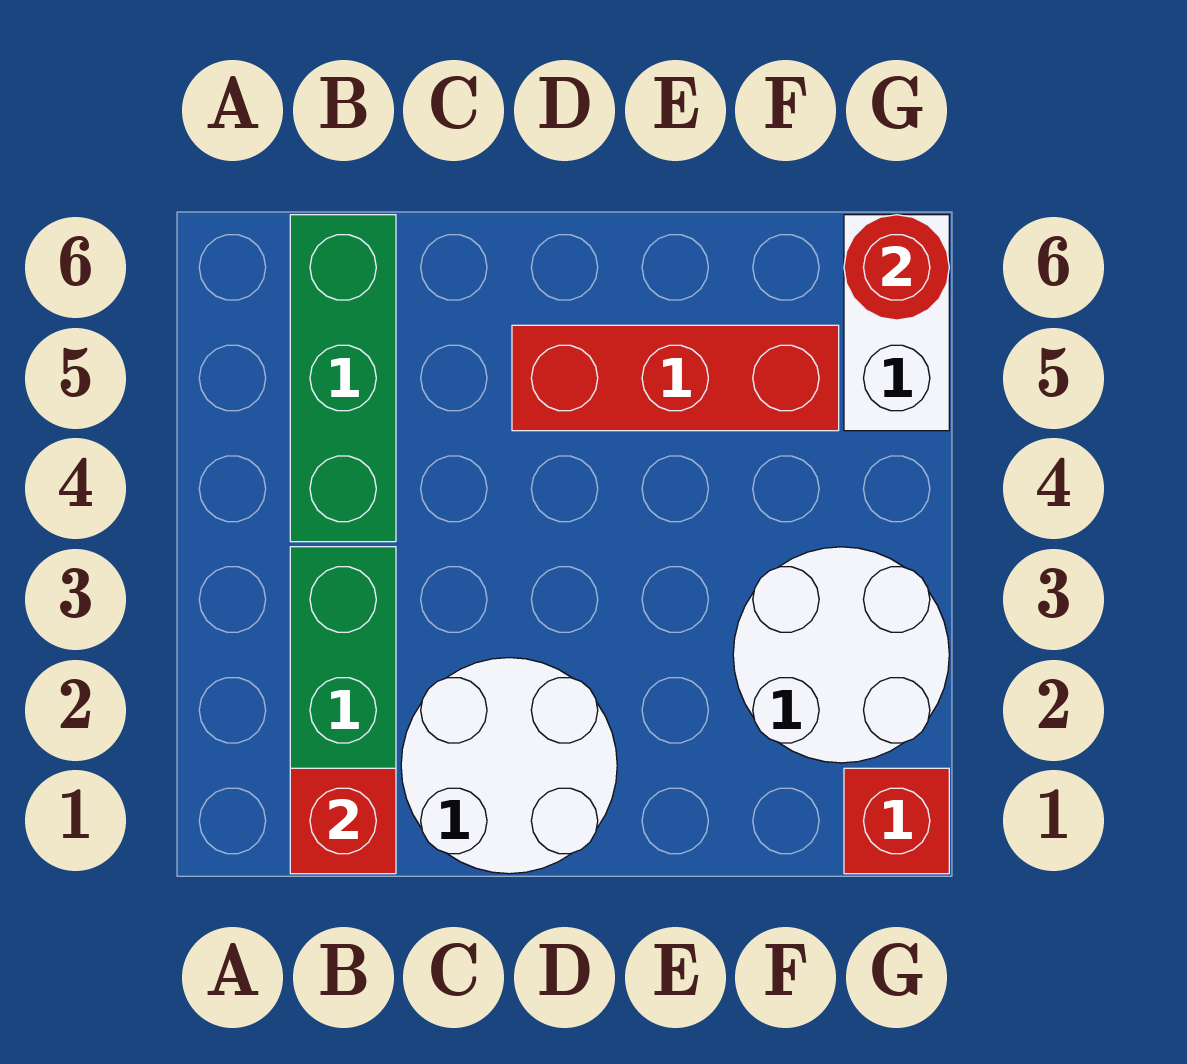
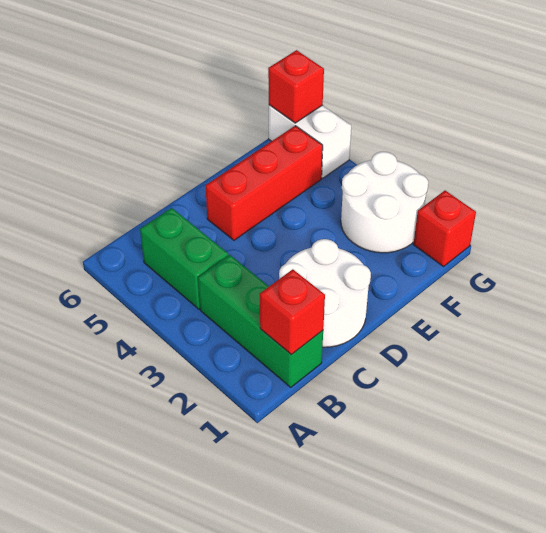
green brick B4:B6 level 1 -> green brick B4:B5 level 1
red round brick G6 level 2 -> red brick G6 level 2

